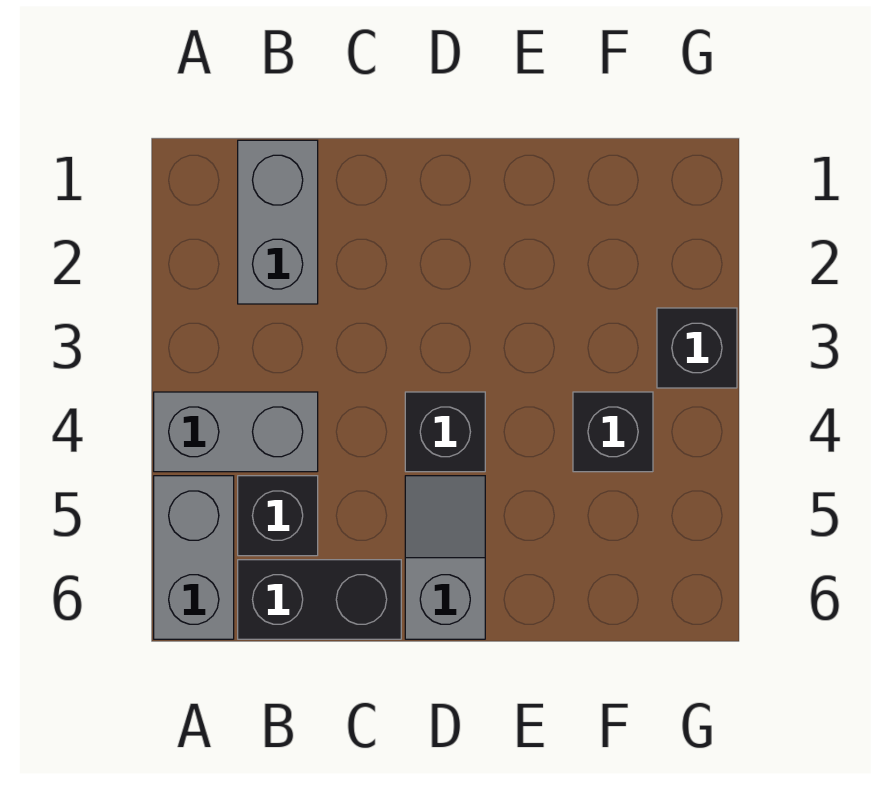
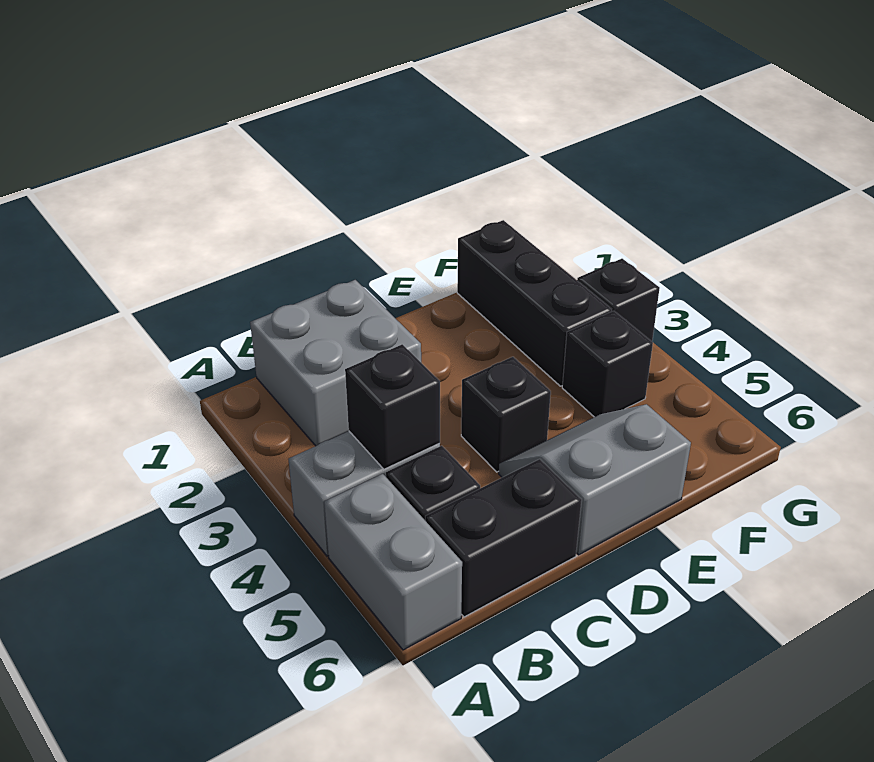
grey brick B1:B2 level 1 -> grey brick B1:C2 level 1
none -> black brick B4 level 2
grey slope D5:D6 level 1 top 6 -> grey slope D5:E6 level 1 top 6
none -> black brick F1:F3 level 1

